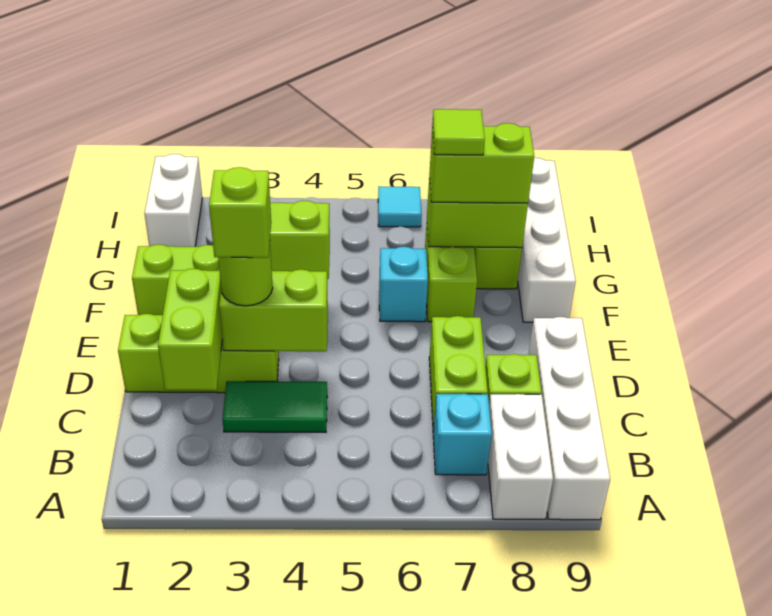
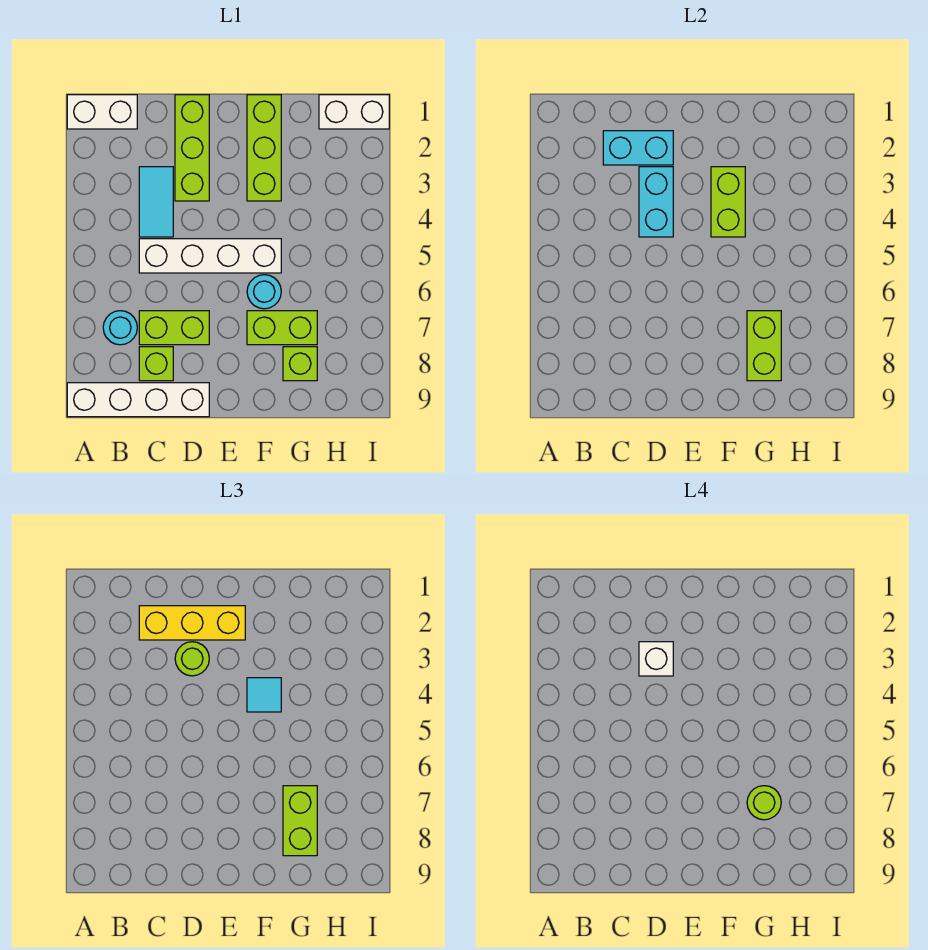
white brick A8:B8 level 1 -> white brick A1:B1 level 1
cyan brick B7 level 1 -> cyan round brick B7 level 1
lime brick C2:D2 level 2 -> cyan brick C2:D2 level 2
none -> yellow brick C2:E2 level 3
green tile C3:C4 level 1 -> cyan tile C3:C4 level 1
lime brick D3:D4 level 2 -> cyan brick D3:D4 level 2
lime brick D3 level 4 -> white brick D3 level 4
cyan brick F6 level 1 -> cyan round brick F6 level 1
white brick F9:I9 level 1 -> white brick C5:F5 level 1
lime tile G7 level 4 -> lime round brick G7 level 4
cyan tile I6 level 1 -> cyan tile F4 level 3

